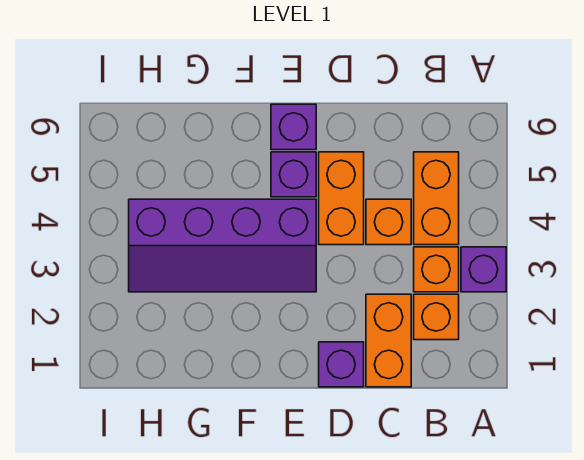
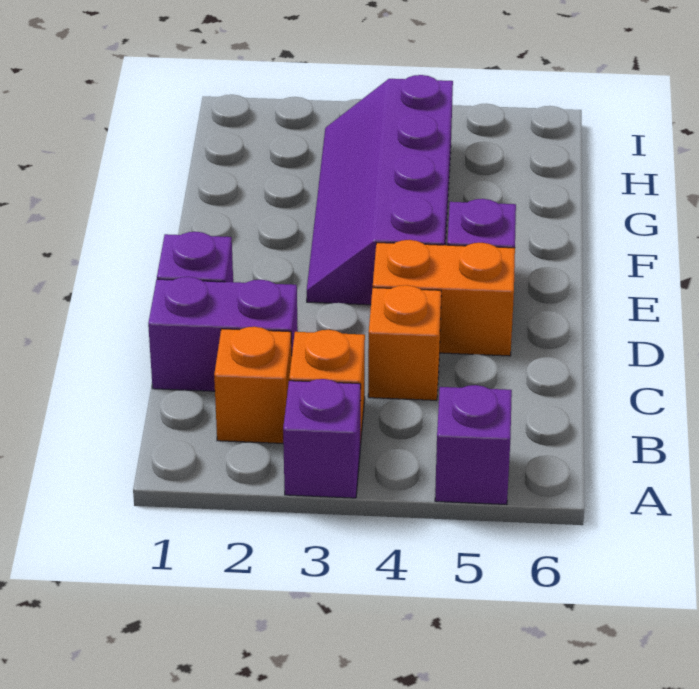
orange brick B4:B5 level 1 -> none
orange brick C1:C2 level 1 -> purple brick C1:C2 level 1
purple brick E6 level 1 -> purple brick A5 level 1

